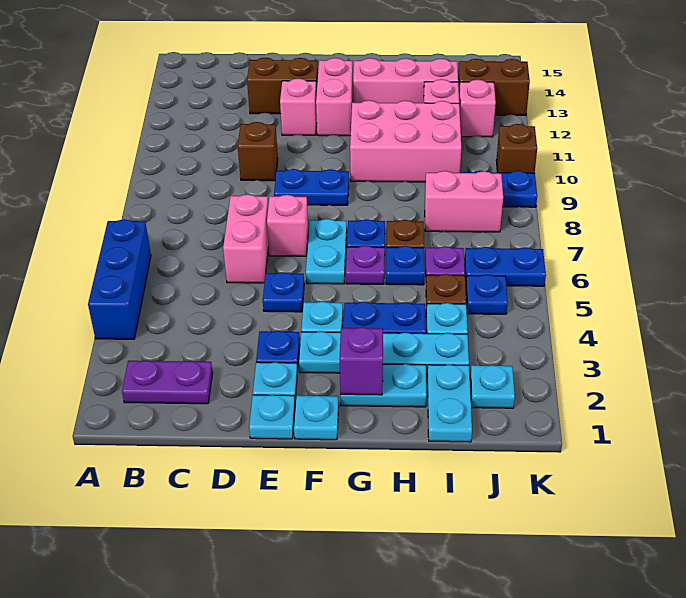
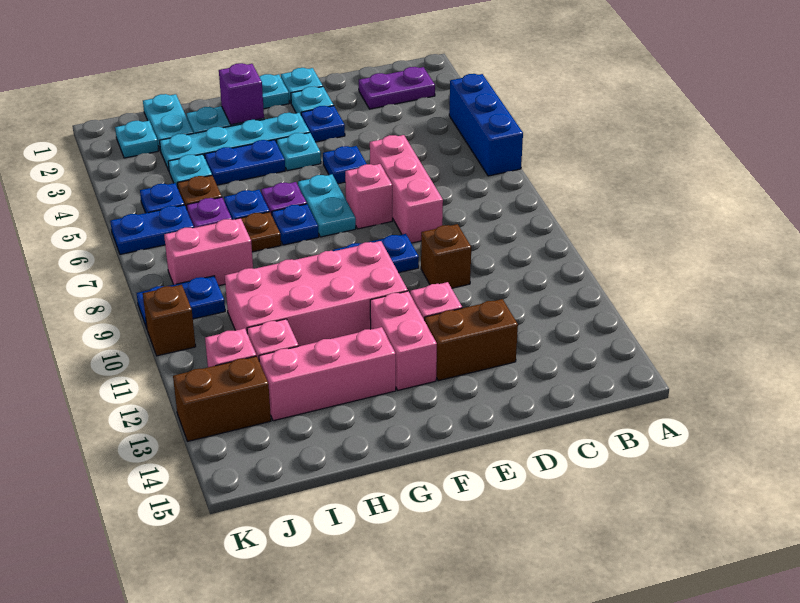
pink brick D6:D7 level 1 -> pink brick D6:D8 level 1
pink brick G10:I11 level 1 -> pink brick F10:I11 level 1

